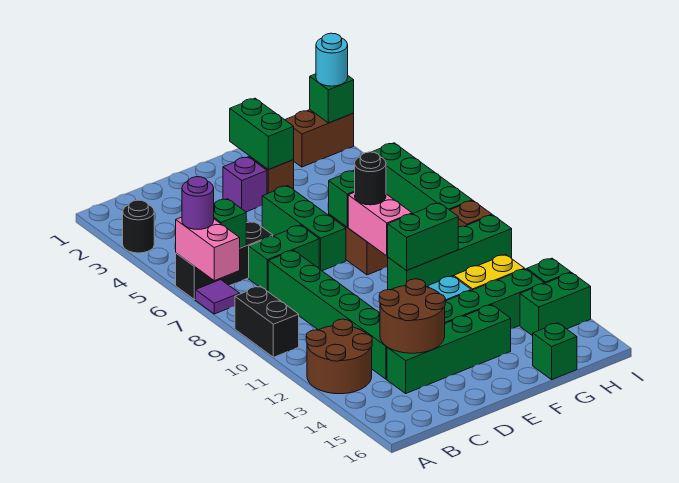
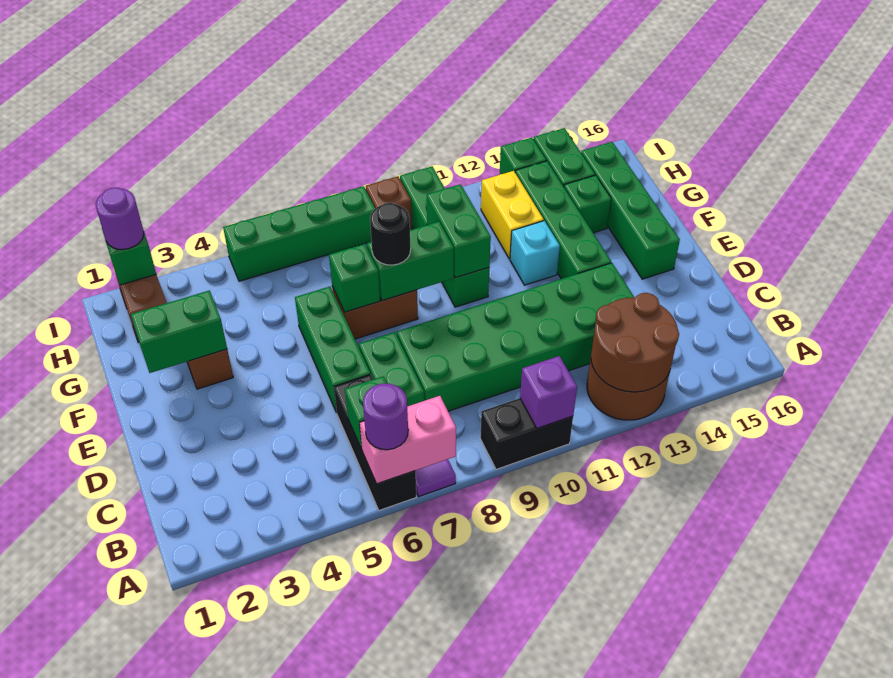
black round brick A3 level 1 -> none
green brick C8:C13 level 1 -> green brick C8:D13 level 1
brown round brick C13:D14 level 2 -> brown round brick A12:B13 level 2
green brick C14:F14 level 1 -> green brick E15:H15 level 1
purple brick E3 level 1 -> purple brick A10 level 2
green brick E5:E7 level 1 -> green brick D6:F6 level 1
pink brick F8:F9 level 2 -> green brick F8:F9 level 2
green brick G16 level 1 -> green brick G14 level 1
cyan round brick I2 level 3 -> purple round brick I2 level 3

